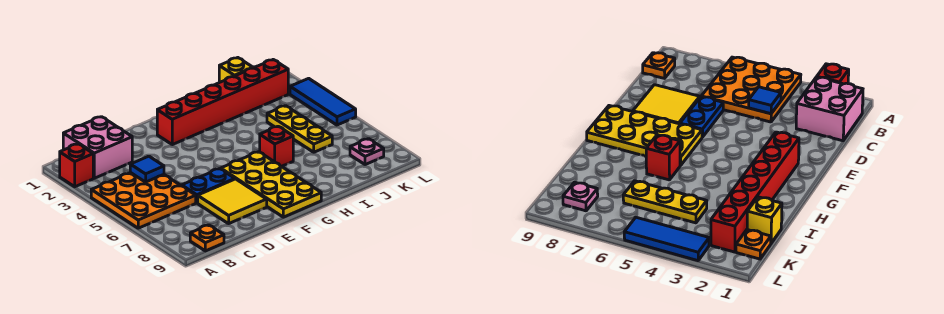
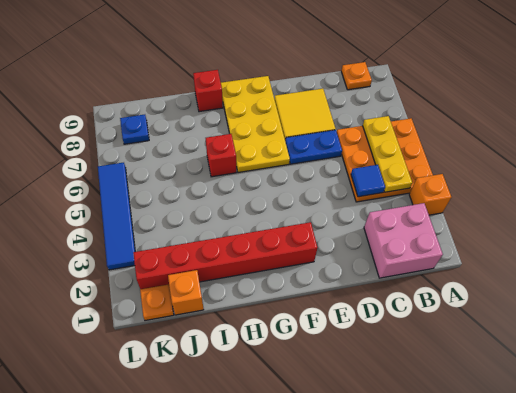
red brick A2 level 1 -> red brick H9 level 1
none -> orange brick A3 level 1
yellow brick J1 level 1 -> orange brick J1 level 1
yellow plate J4:J6 level 1 -> yellow plate B4:B6 level 2
pink plate K8 level 1 -> blue plate K8 level 1
blue tile L3:L5 level 1 -> blue tile L3:L6 level 1

